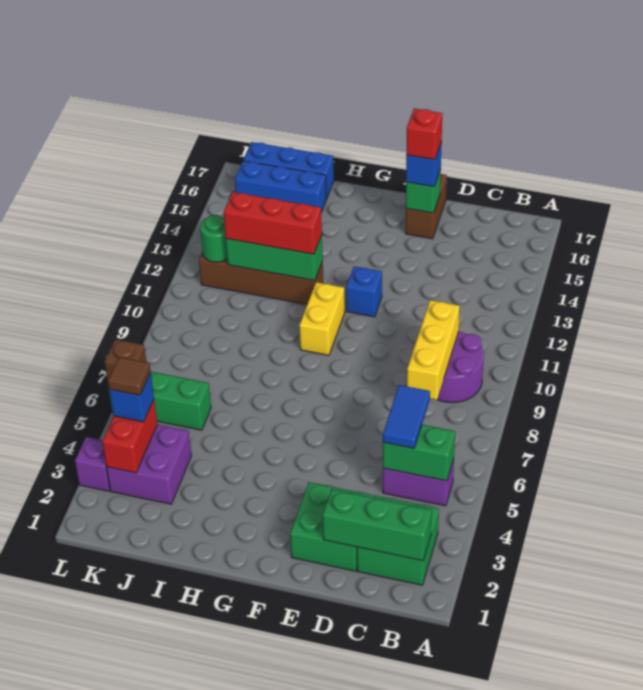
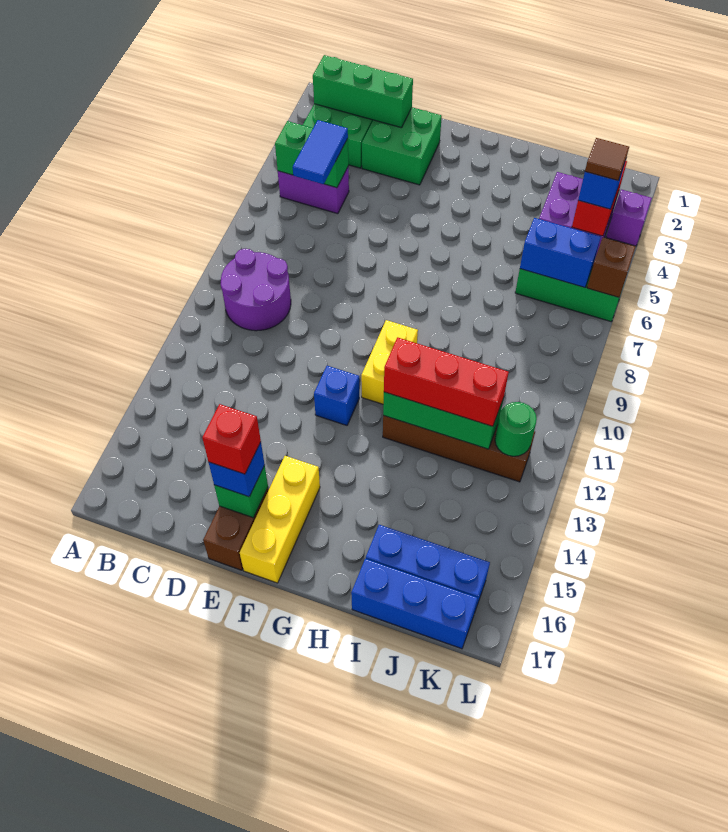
yellow brick C8:C10 level 2 -> yellow brick F15:F17 level 1
none -> blue brick J6:K6 level 2

